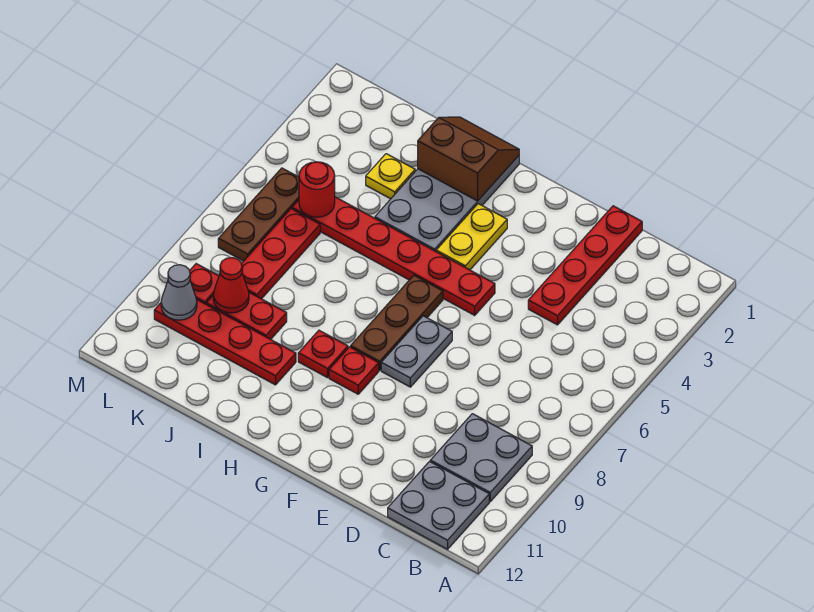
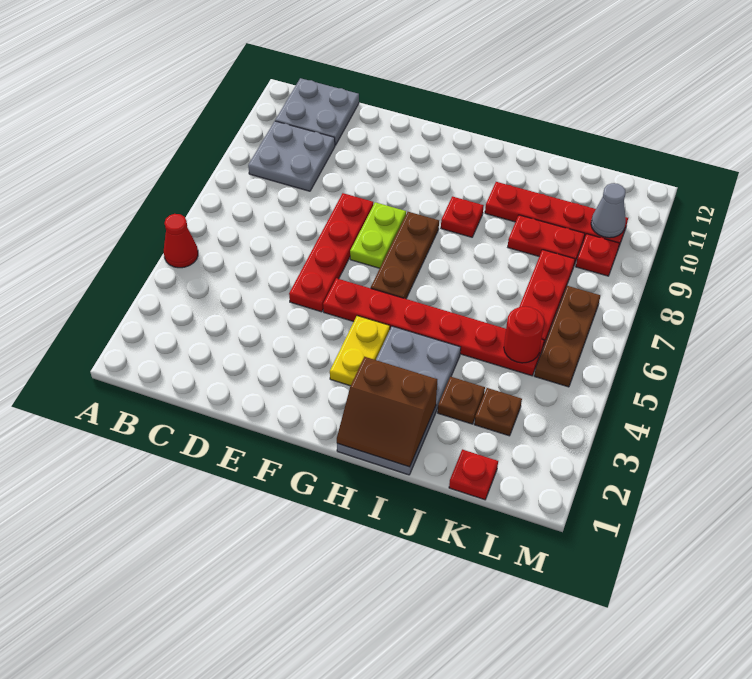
red plate D1:D4 level 1 -> red plate E5:E8 level 1
grey plate F7:F8 level 1 -> lime plate F7:F8 level 1
red plate G9 level 1 -> red plate K1 level 1
yellow plate J3 level 1 -> brown plate J3 level 1
none -> brown plate K3 level 1
red cone K9 level 2 -> red cone A5 level 1

